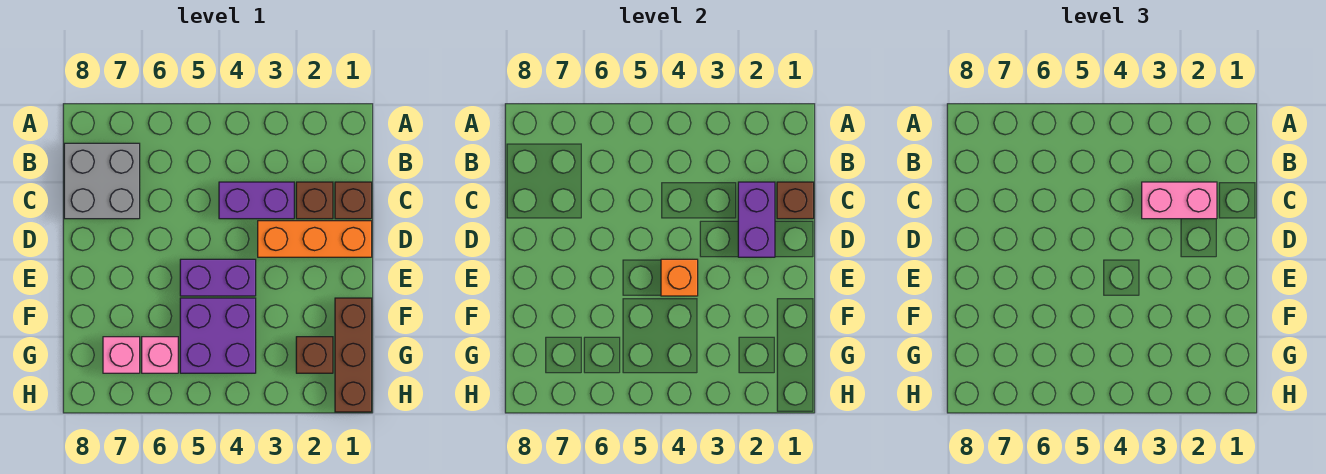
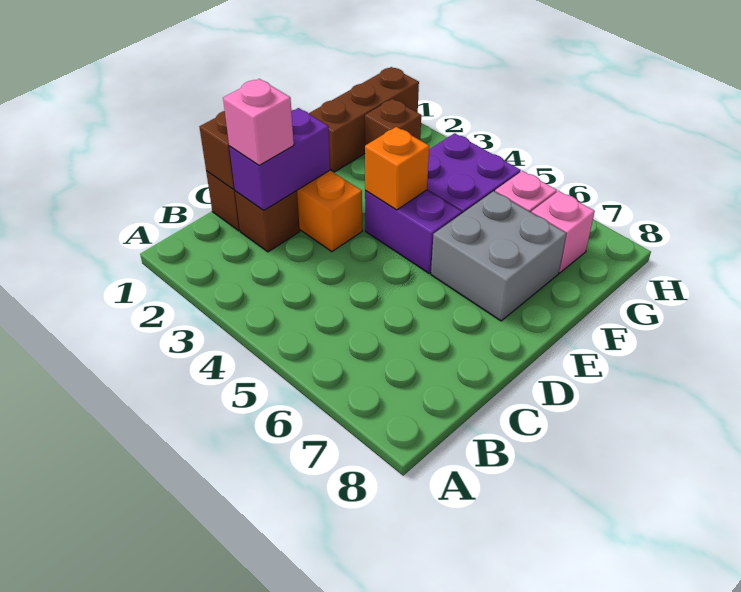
grey brick B7:C8 level 1 -> grey brick E6:F7 level 1
pink brick C2:C3 level 3 -> pink brick C2 level 3
purple brick C3:C4 level 1 -> none

